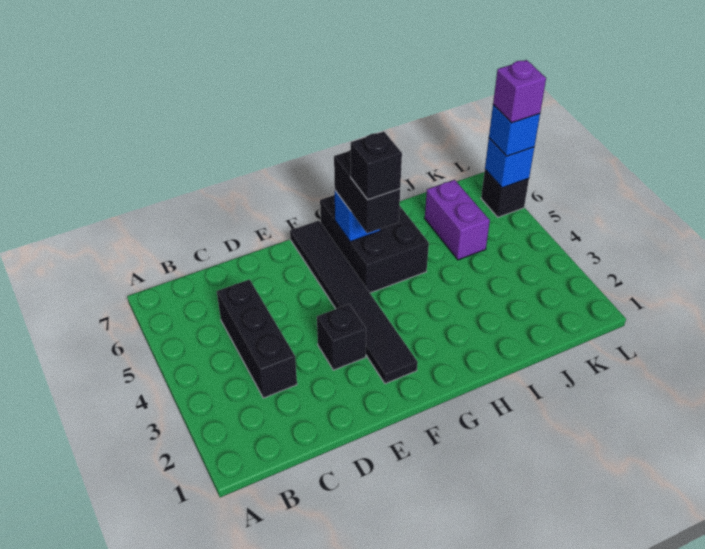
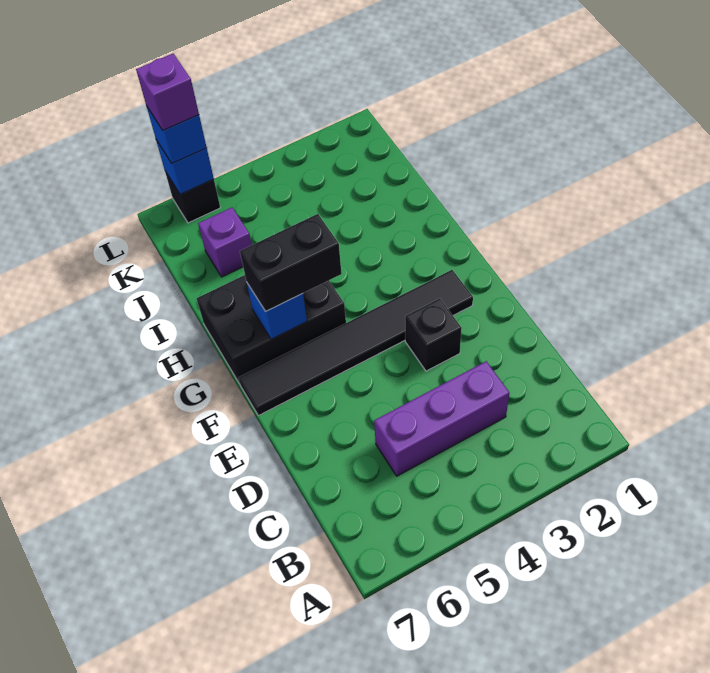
black brick C3:C5 level 1 -> purple brick C3:C5 level 1
black brick G5 level 4 -> none
purple brick J5:J6 level 1 -> purple brick J6 level 1

